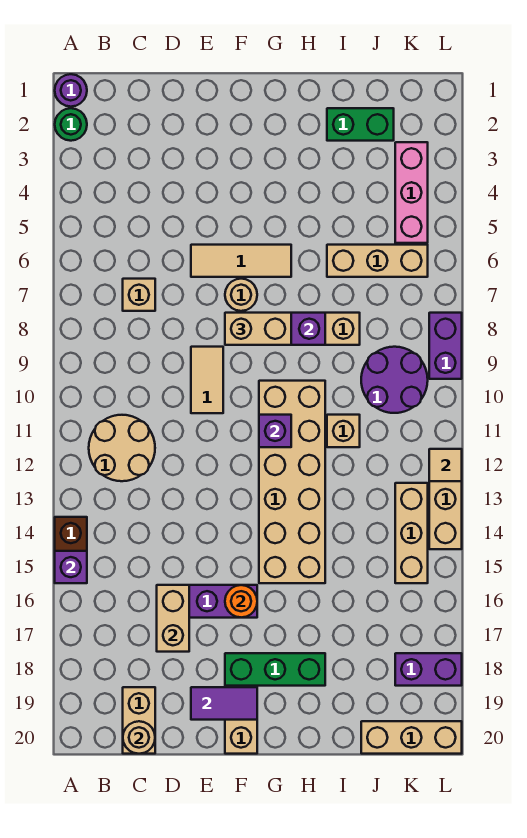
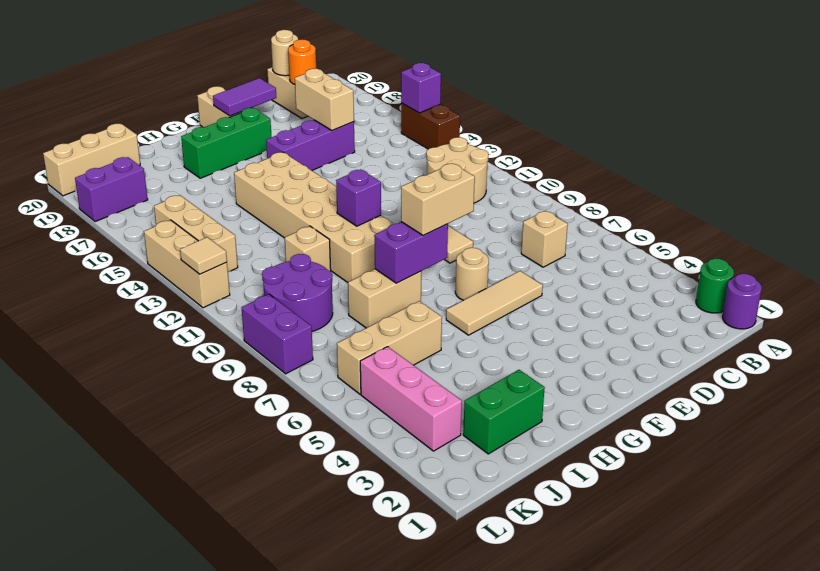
orange round brick F16 level 2 -> orange round brick C19 level 2

